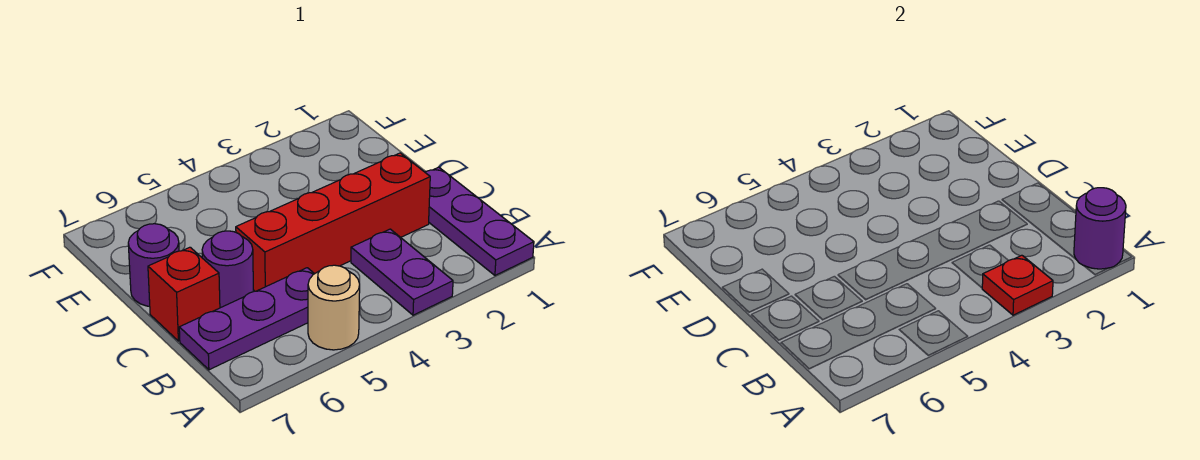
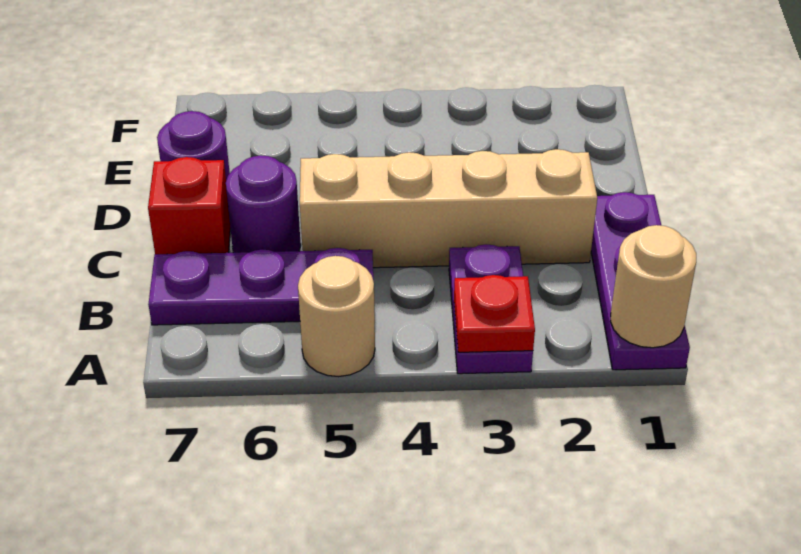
purple round brick A1 level 2 -> tan round brick A1 level 2
red brick C2:C5 level 1 -> tan brick C2:C5 level 1

